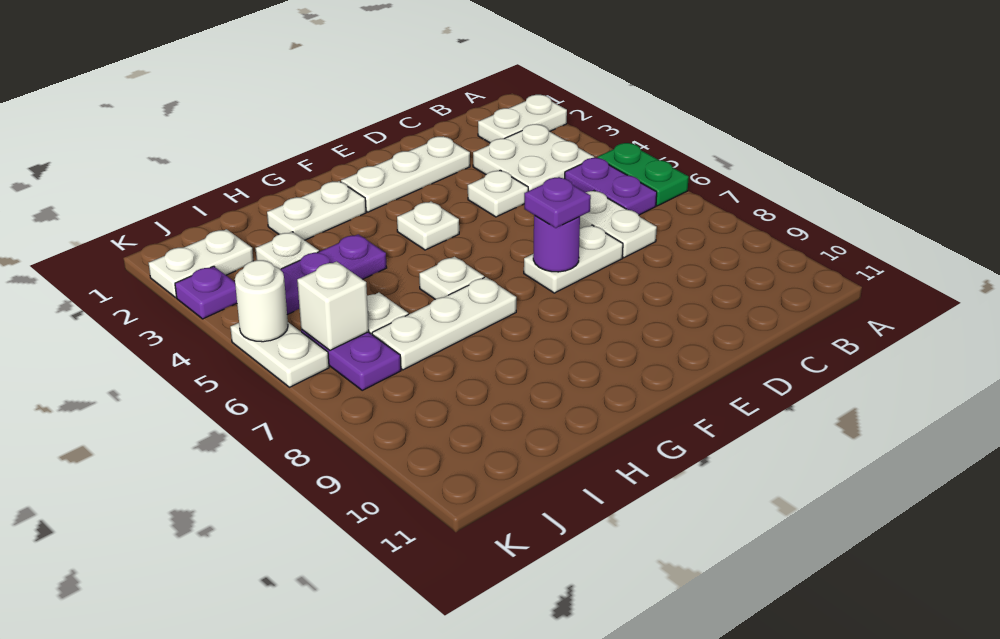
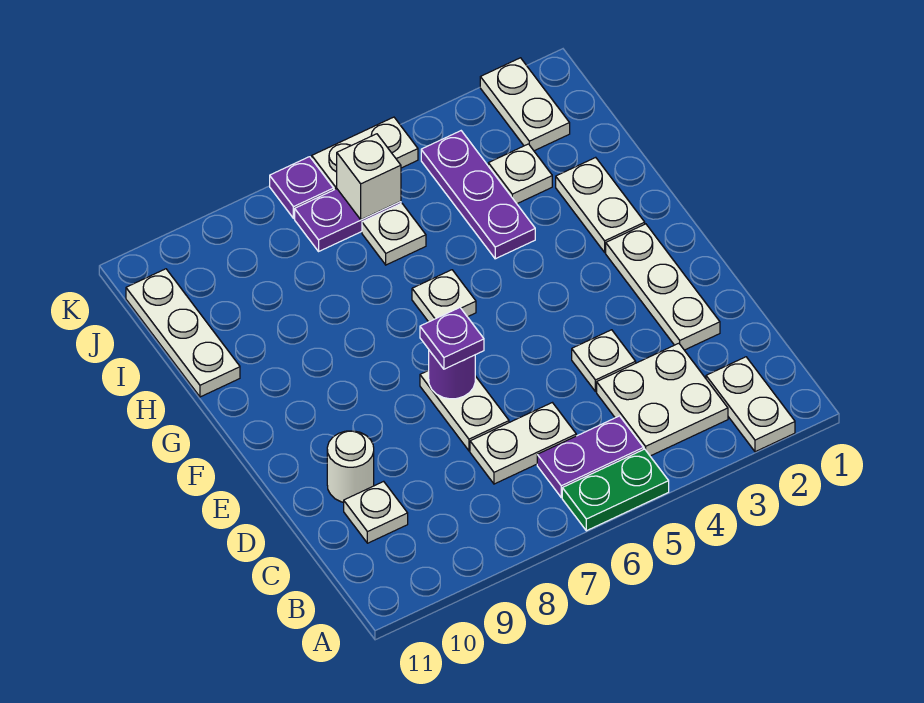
white plate F4 level 1 -> white plate C10 level 1
white plate G7:I7 level 1 -> white plate H11:J11 level 1
purple plate K3 level 1 -> purple plate K7 level 1
white round brick K5 level 2 -> white round brick D10 level 1

